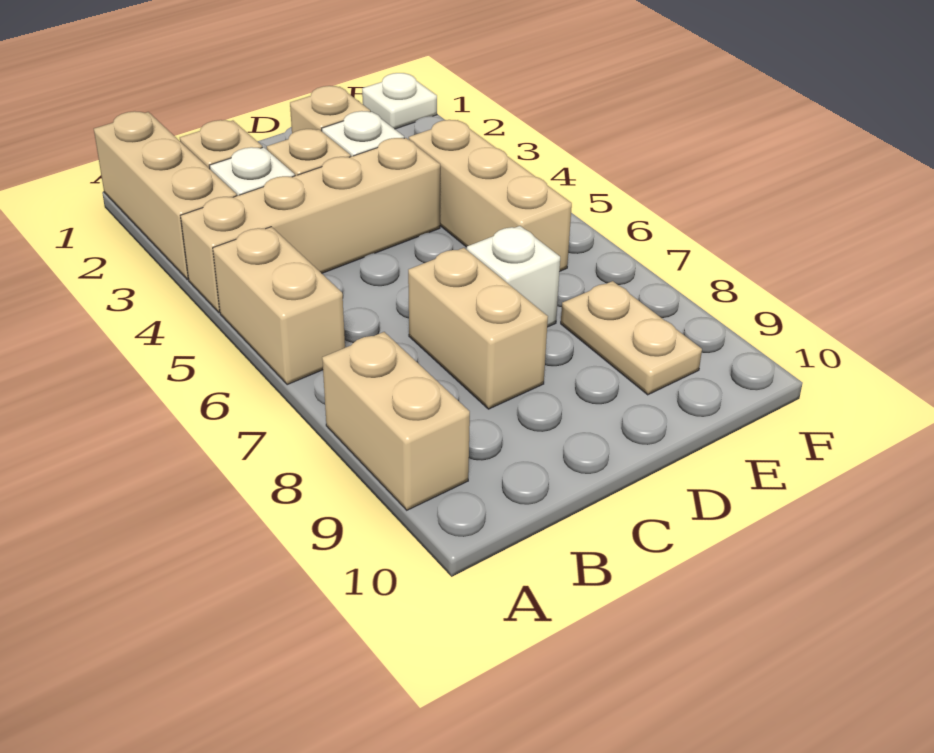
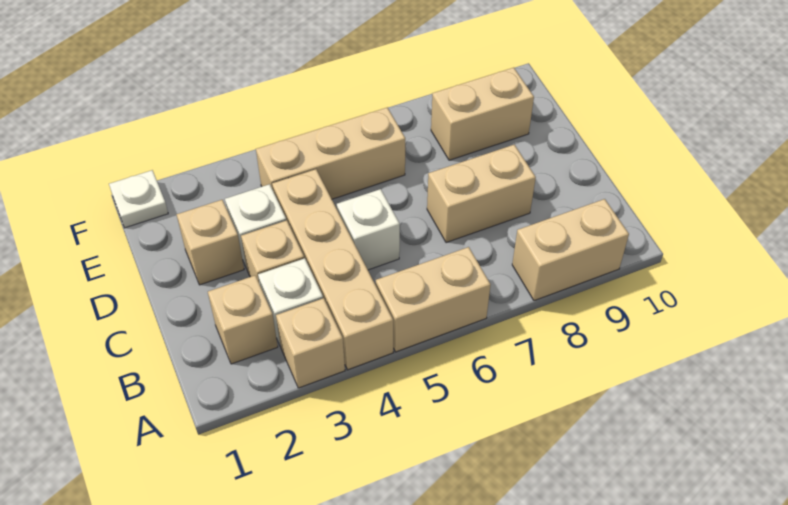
tan brick A1:A3 level 1 -> tan brick A3 level 1
white brick D7 level 1 -> white brick C5 level 1
tan plate E8:E9 level 1 -> tan brick E8:E9 level 1

